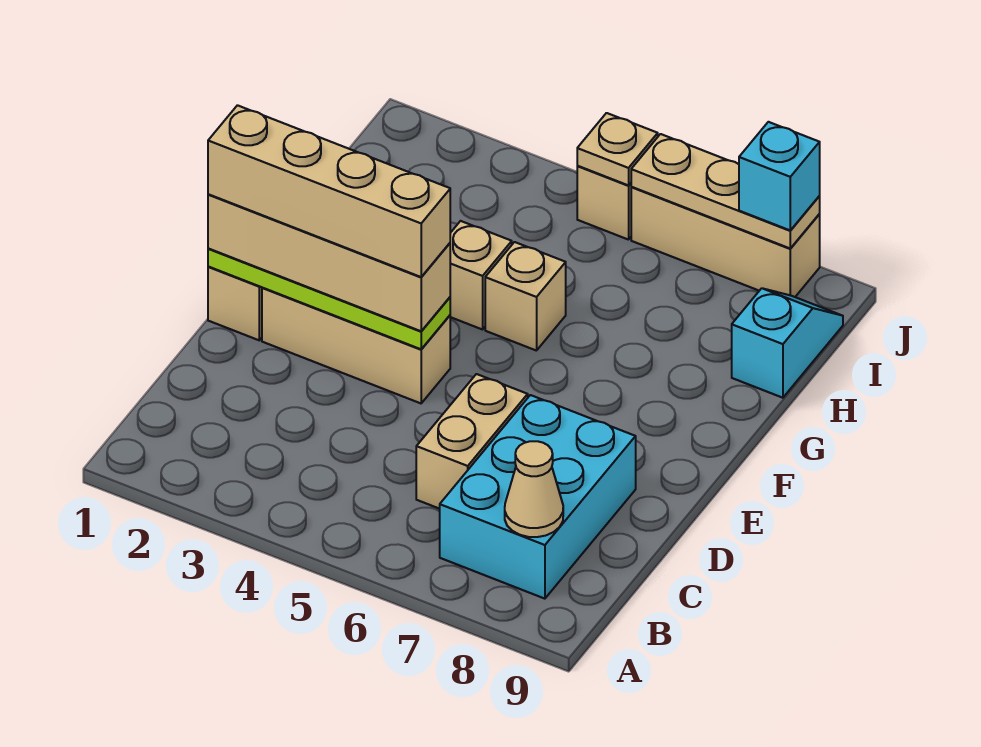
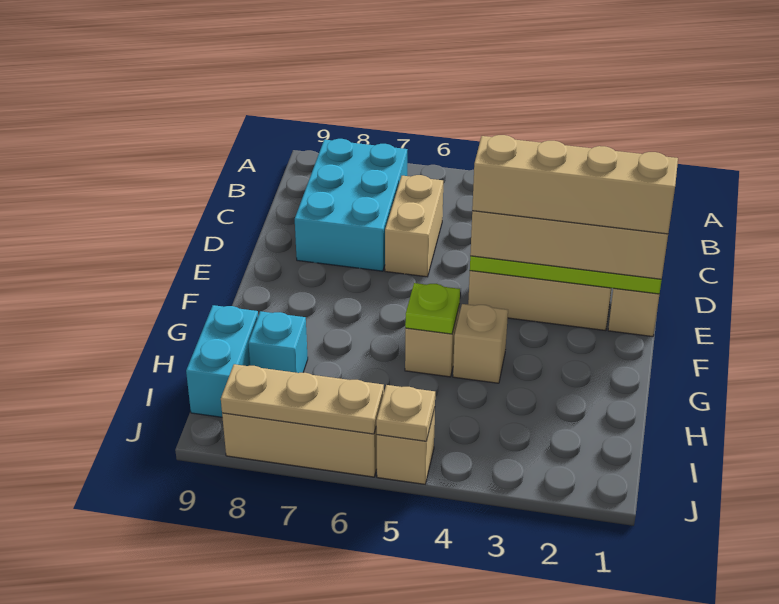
tan cone B8 level 2 -> none
none -> lime plate G5 level 2
cyan slope H9:I9 level 1 top H -> cyan brick H9:I9 level 1
cyan brick J8 level 3 -> cyan brick H8 level 1

